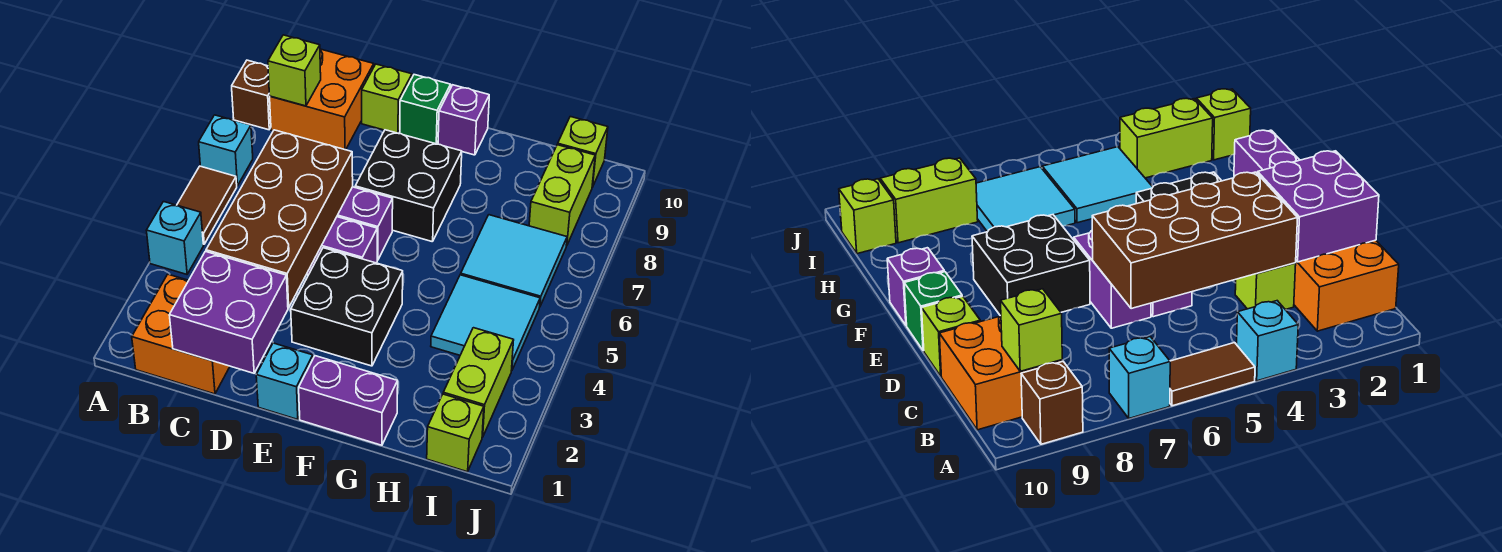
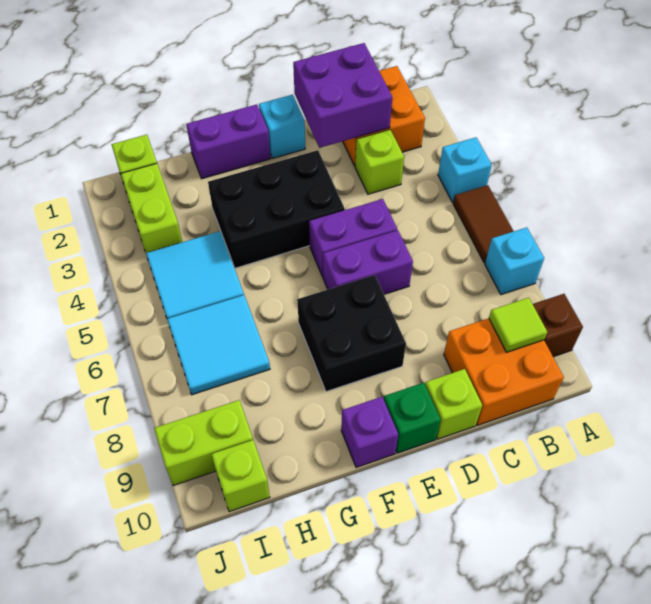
lime brick B9 level 2 -> lime tile B9 level 2
brown brick C3:D6 level 2 -> none
black brick E3:F4 level 1 -> black brick E3:G4 level 1
lime brick I8:I9 level 1 -> lime brick I9:J9 level 1

